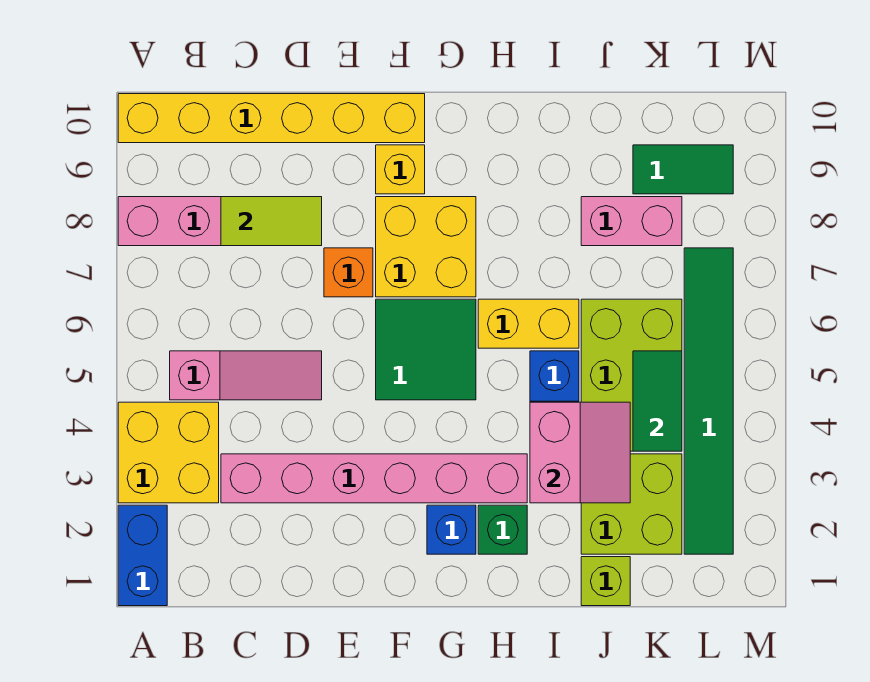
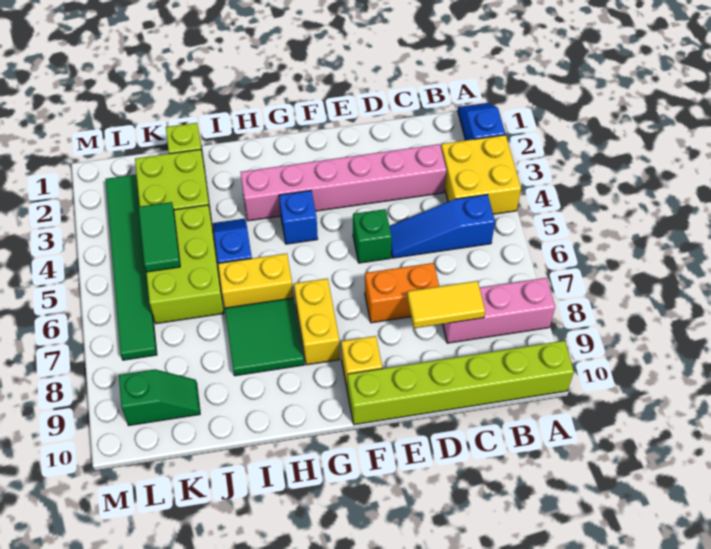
blue brick A1:A2 level 1 -> blue slope A1:A2 level 1 top 2
yellow brick A10:F10 level 1 -> lime brick A10:F10 level 1
pink slope B5:D5 level 1 top B -> blue slope B5:D5 level 1 top B
lime tile C8:D8 level 2 -> yellow tile C8:D8 level 2
orange brick E7 level 1 -> orange brick D7:E7 level 1
green tile F5:G6 level 1 -> green tile H7:I8 level 1
yellow brick F7:G8 level 1 -> yellow brick G7:G8 level 1
blue brick G2 level 1 -> blue brick G4 level 1
green brick H2 level 1 -> green brick E5 level 1
pink slope I3:J4 level 2 top I -> none
pink brick J8:K8 level 1 -> none
green tile K9:L9 level 1 -> green slope K9:L9 level 1 top L

